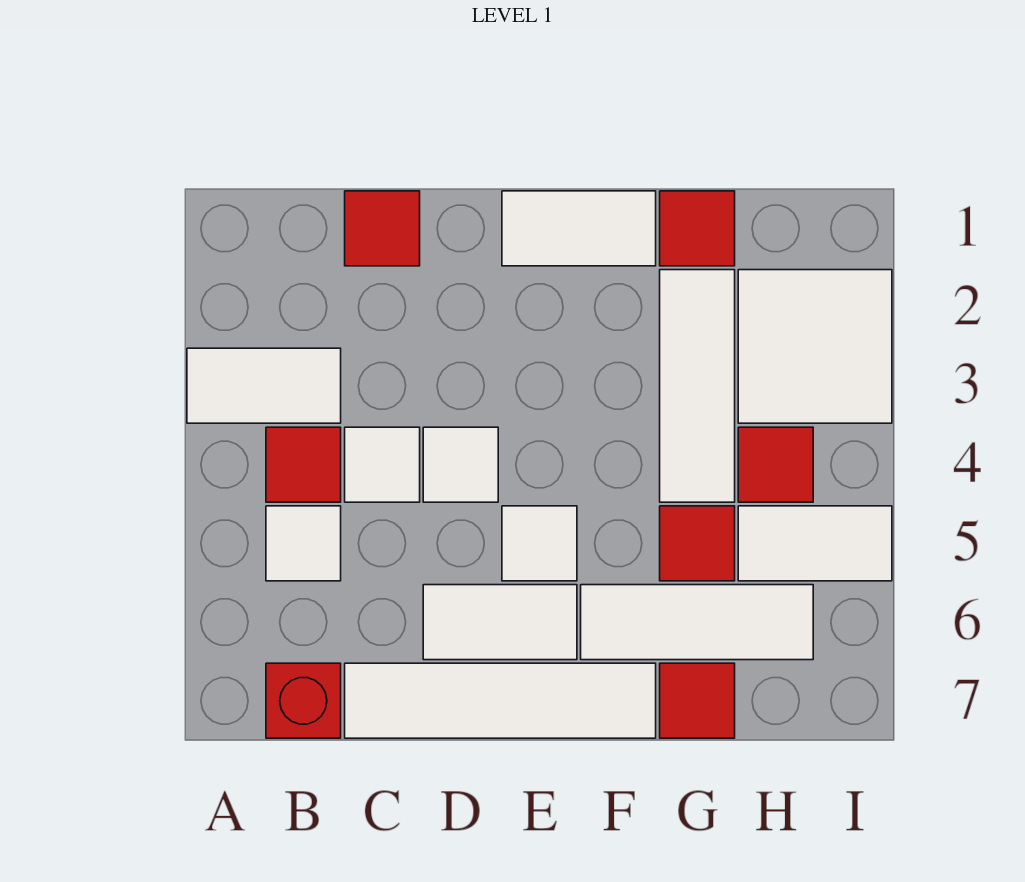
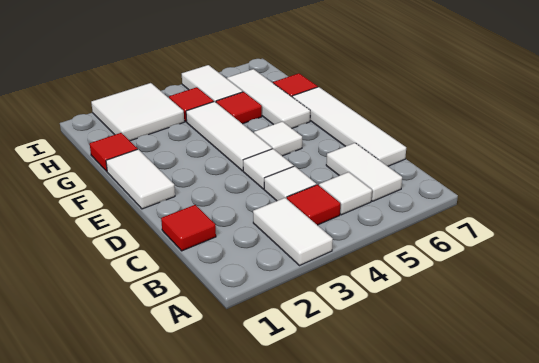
red brick B7 level 1 -> none
white tile D6:E6 level 1 -> white tile B6:C6 level 1
white tile G2:G4 level 1 -> white tile E4:G4 level 1

